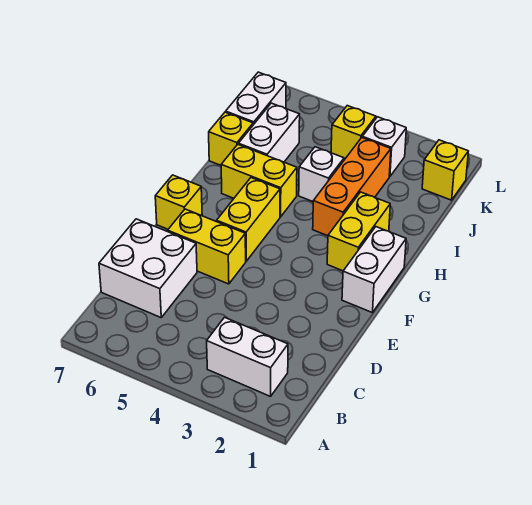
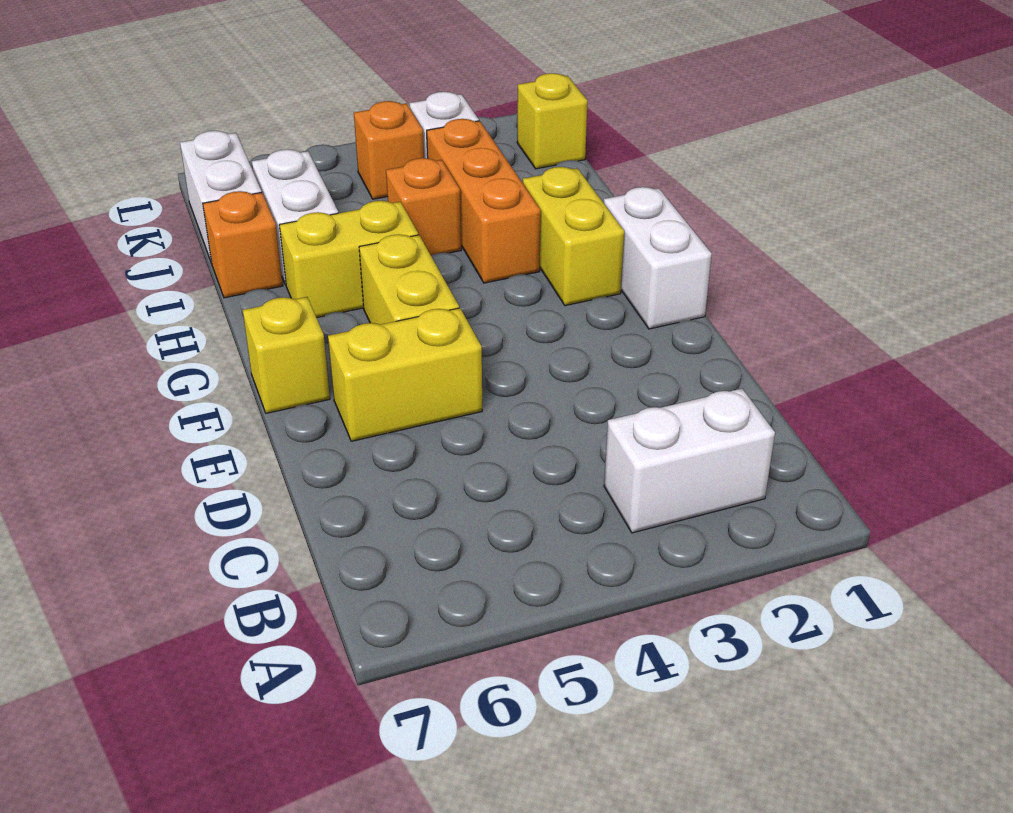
white brick C6:D7 level 1 -> none
white brick I4 level 1 -> orange brick I4 level 1
yellow brick I7 level 1 -> orange brick I7 level 1
yellow brick K4 level 1 -> orange brick K4 level 1

